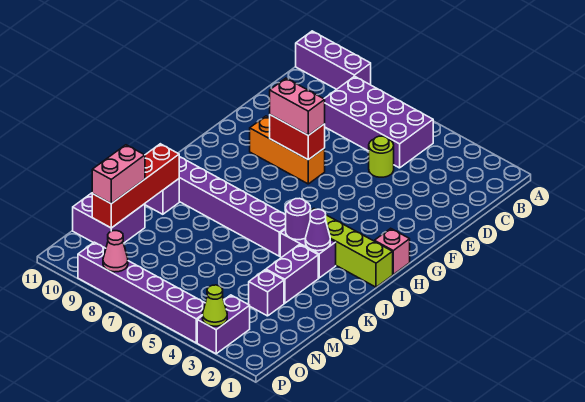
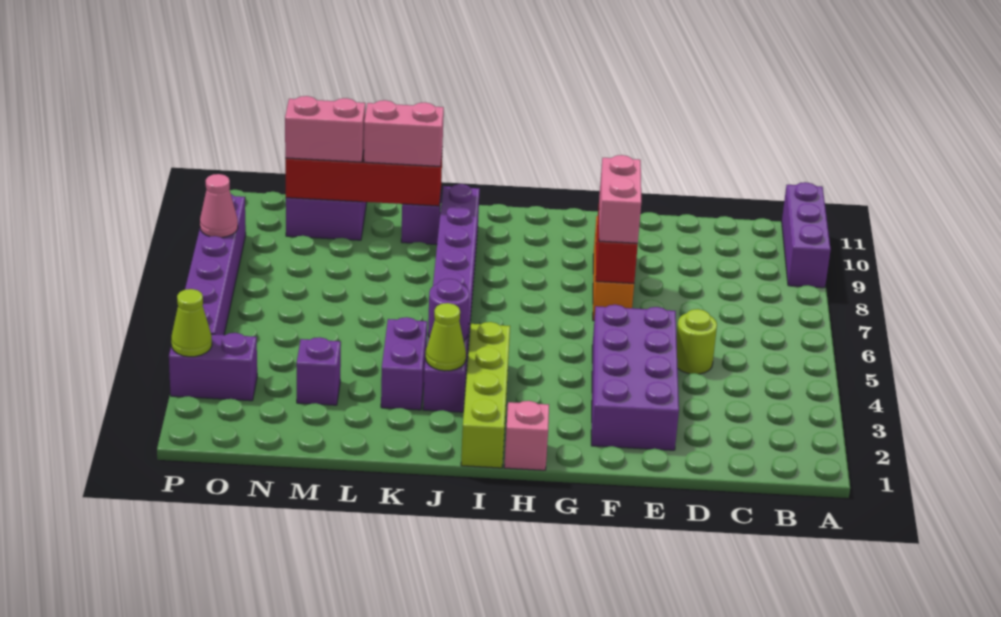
purple brick B5:C8 level 1 -> purple brick E2:F5 level 1
purple cone J3 level 2 -> lime cone J3 level 2
purple brick K3:L3 level 1 -> purple brick K3:K4 level 1
none -> pink brick K10:L10 level 3

